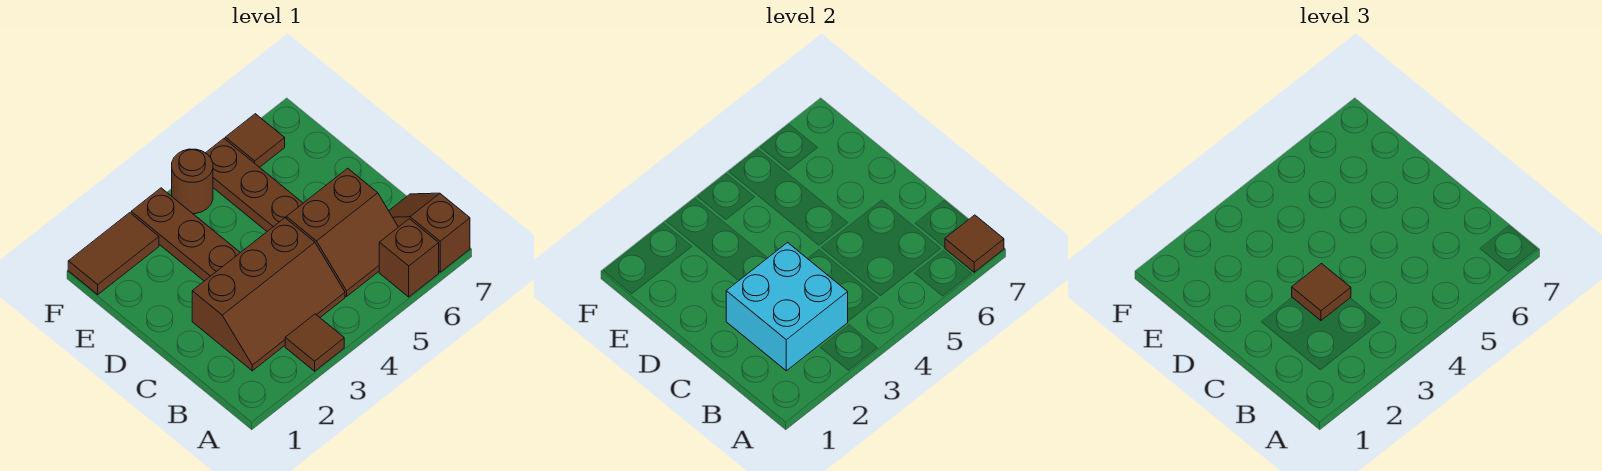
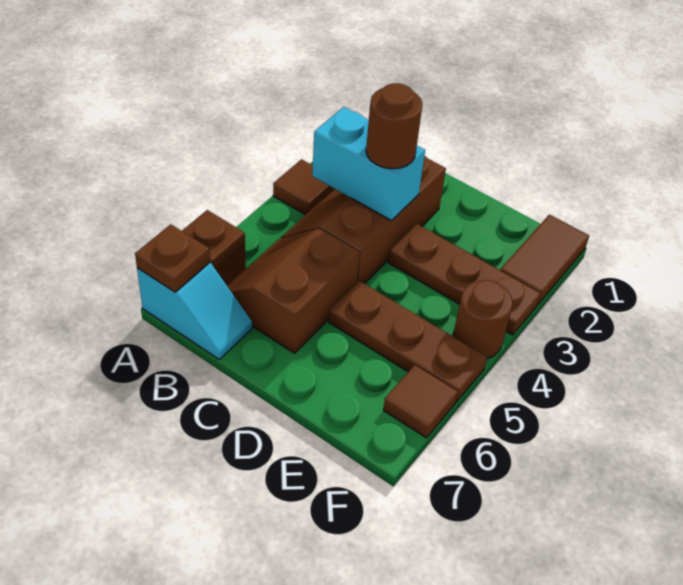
brown slope A7:B7 level 1 top A -> cyan slope A7:B7 level 1 top A
brown tile A7 level 2 -> brown plate A7 level 2
cyan brick B2:C3 level 2 -> cyan brick B3:C3 level 2
brown tile C3 level 3 -> brown round brick C3 level 3

